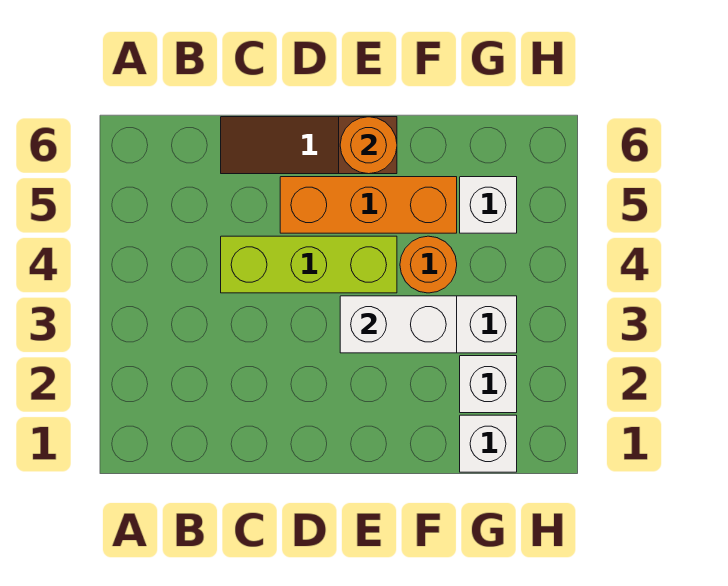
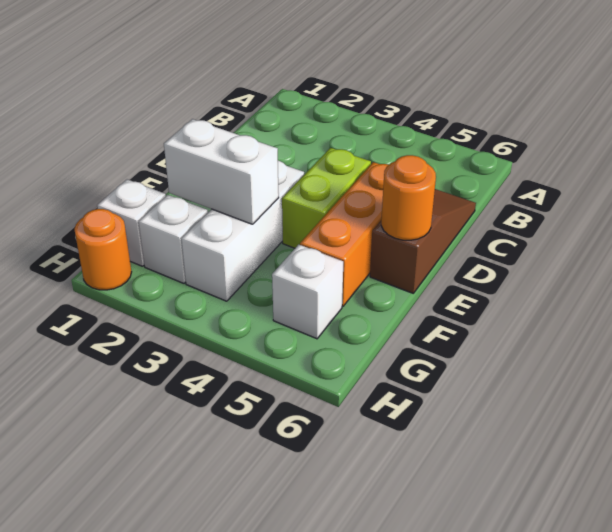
lime brick C4:E4 level 1 -> lime brick D4:E4 level 1
white brick E3:F3 level 2 -> white brick F2:F3 level 2
orange round brick F4 level 1 -> orange round brick H1 level 1

